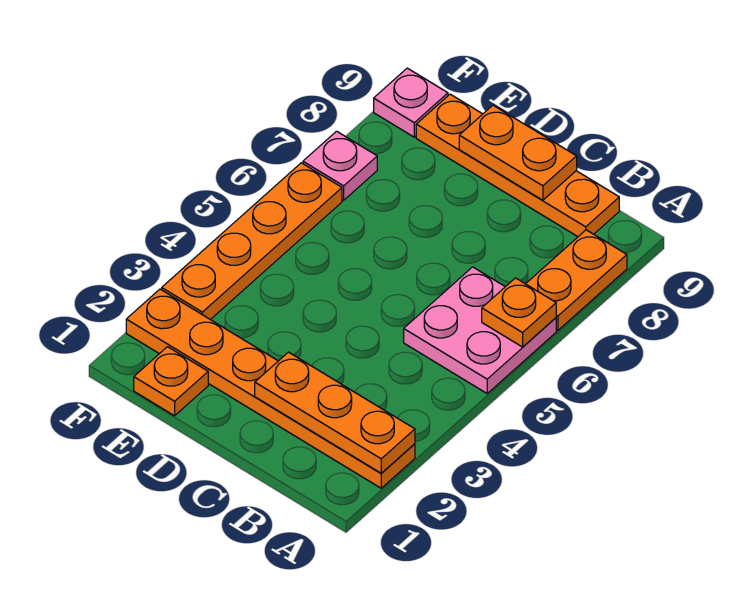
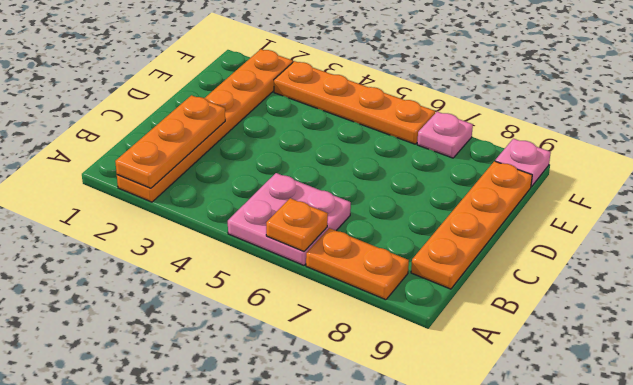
orange plate C9:D9 level 2 -> none
orange plate E1 level 1 -> none

